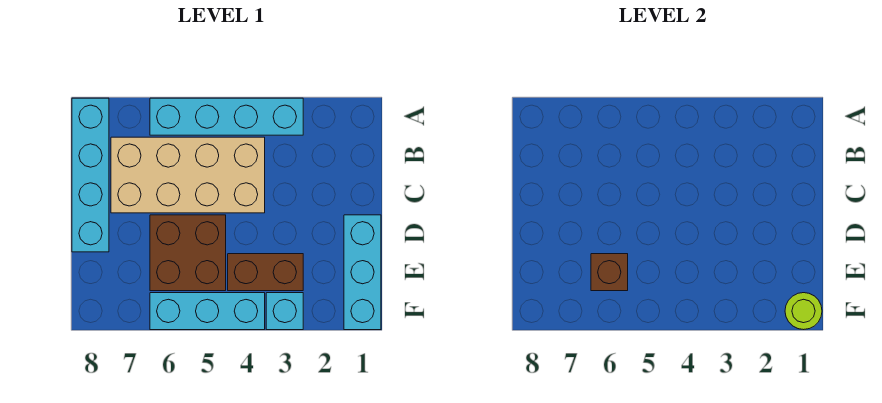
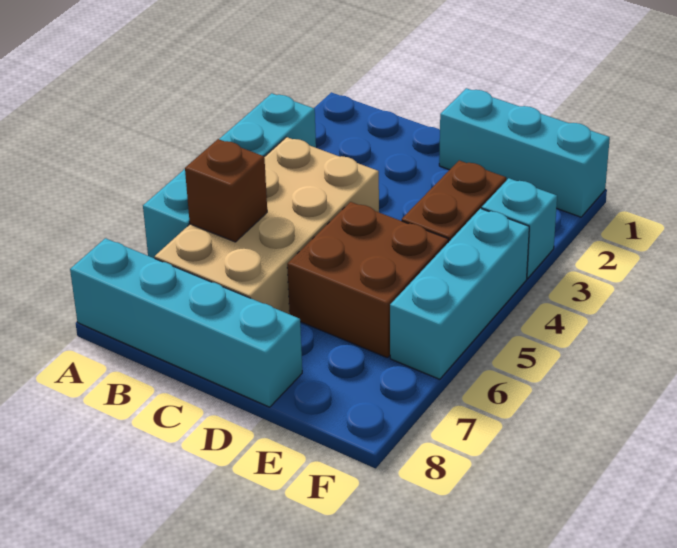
brown brick E6 level 2 -> brown brick B6 level 2
lime round brick F1 level 2 -> none

